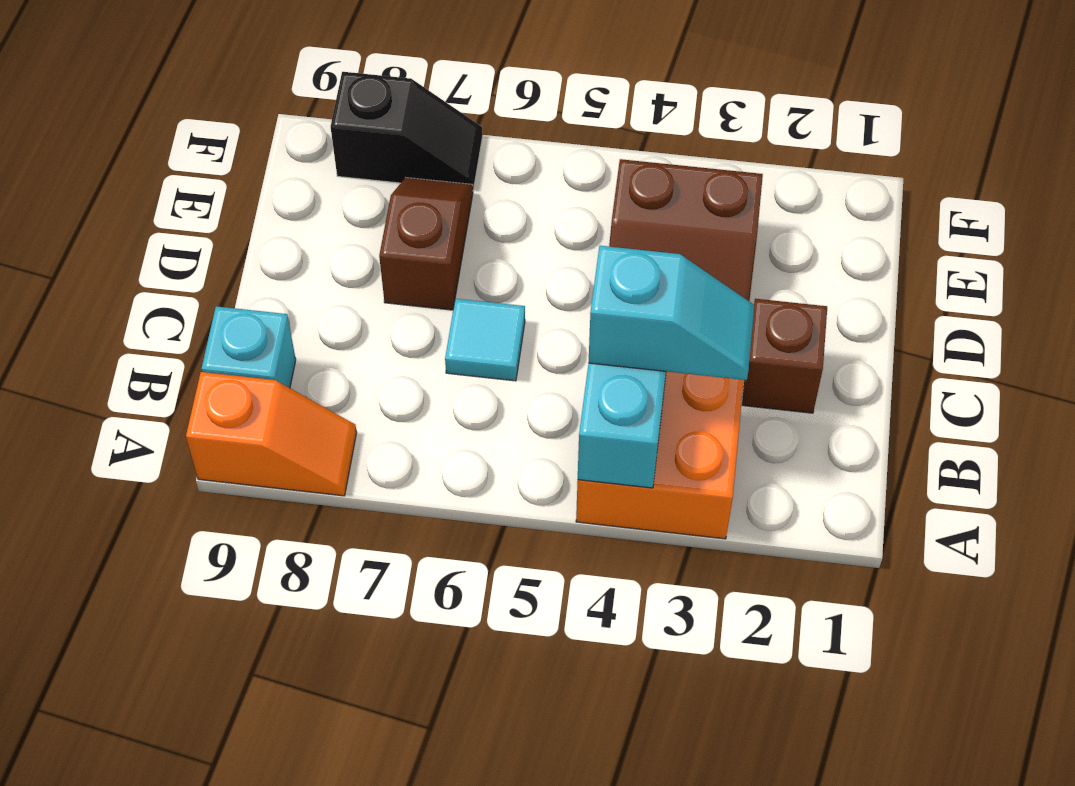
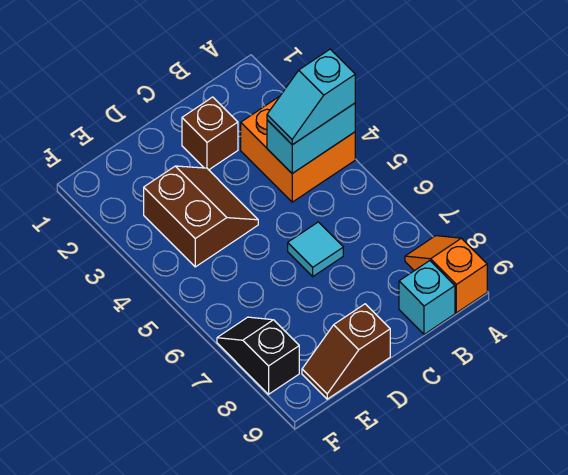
cyan slope B3:B4 level 3 top 4 -> cyan slope A4:B4 level 3 top A
brown slope D7:E7 level 1 top D -> brown slope D9:E9 level 1 top D

